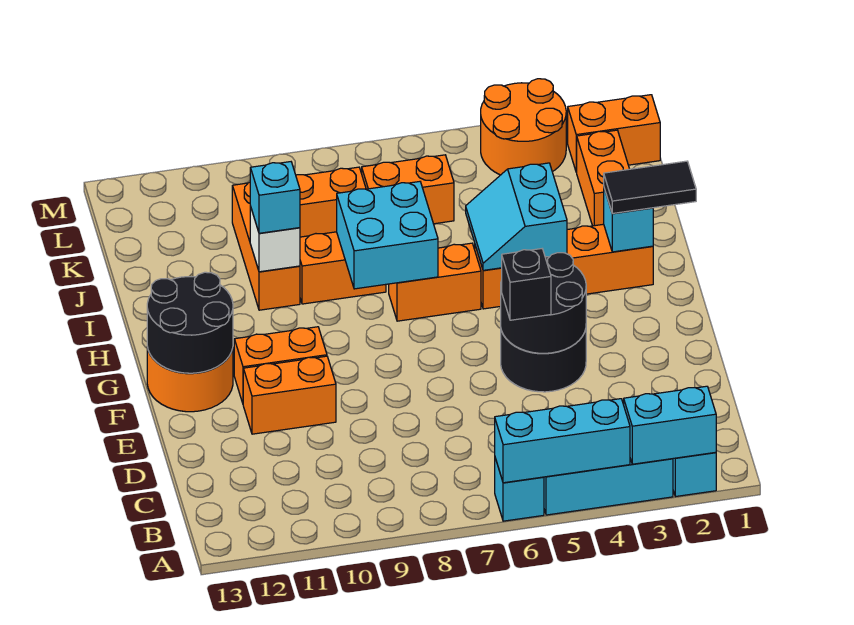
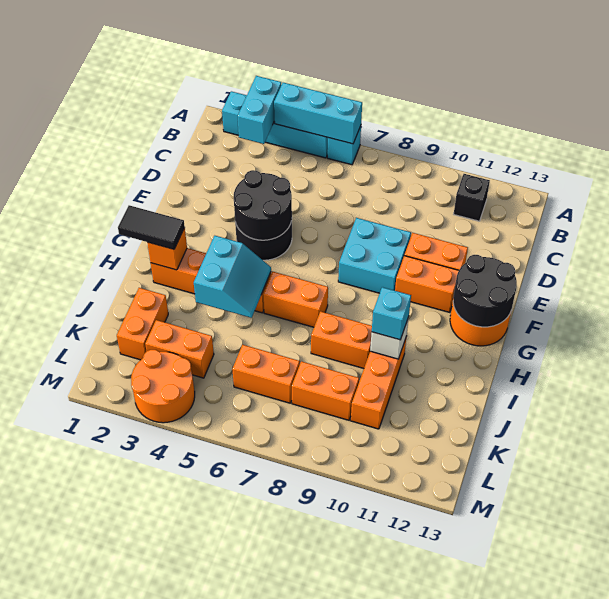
cyan brick A2:A3 level 2 -> cyan brick A3:B3 level 2
black brick E5 level 3 -> black brick B11 level 1
cyan brick H2 level 2 -> orange brick H2 level 2
cyan brick H7:I8 level 2 -> cyan brick E8:F9 level 1
orange brick L1:L2 level 1 -> orange brick K3:K4 level 1

